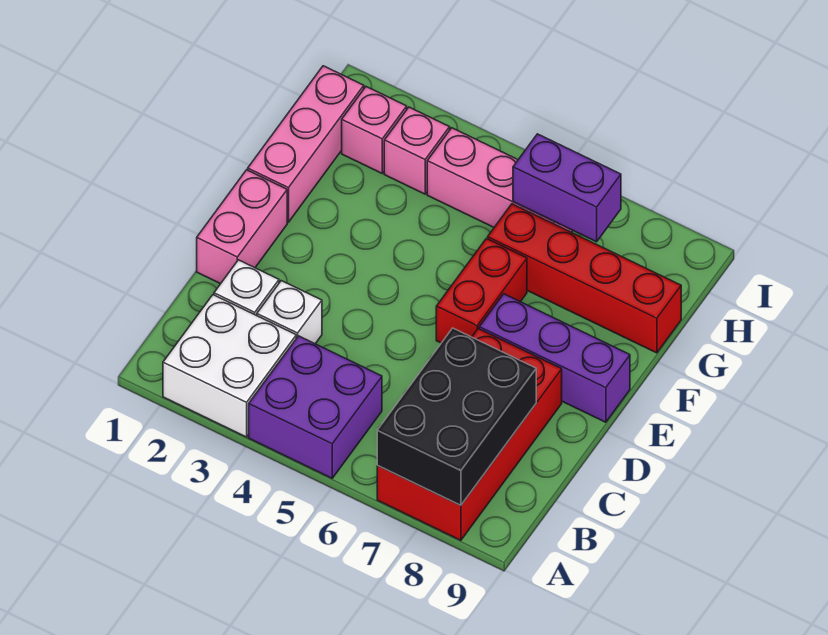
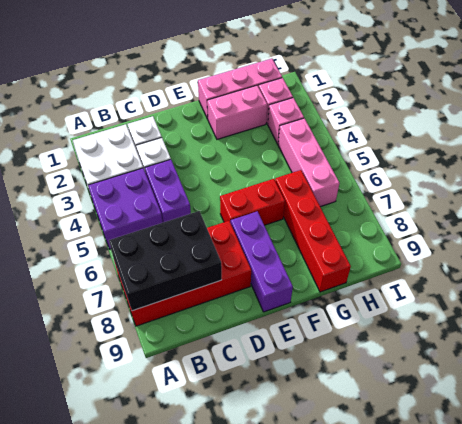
pink brick D1:E1 level 1 -> pink brick F2:G2 level 1
purple brick H6:H7 level 2 -> purple brick C4:C5 level 1

